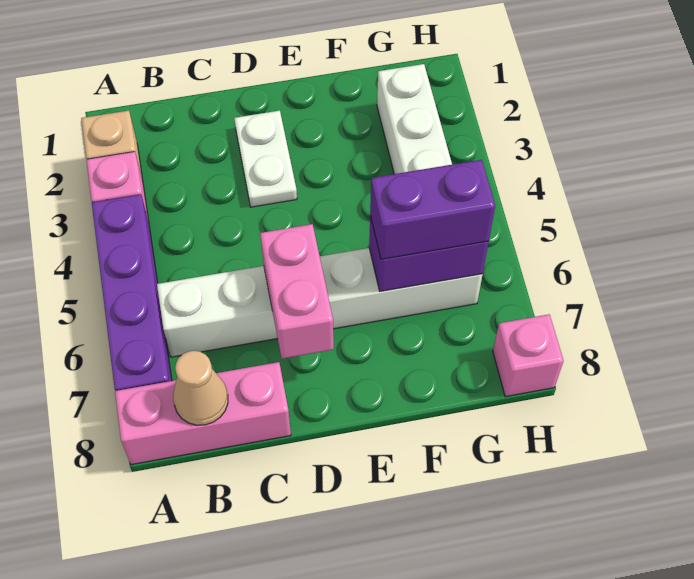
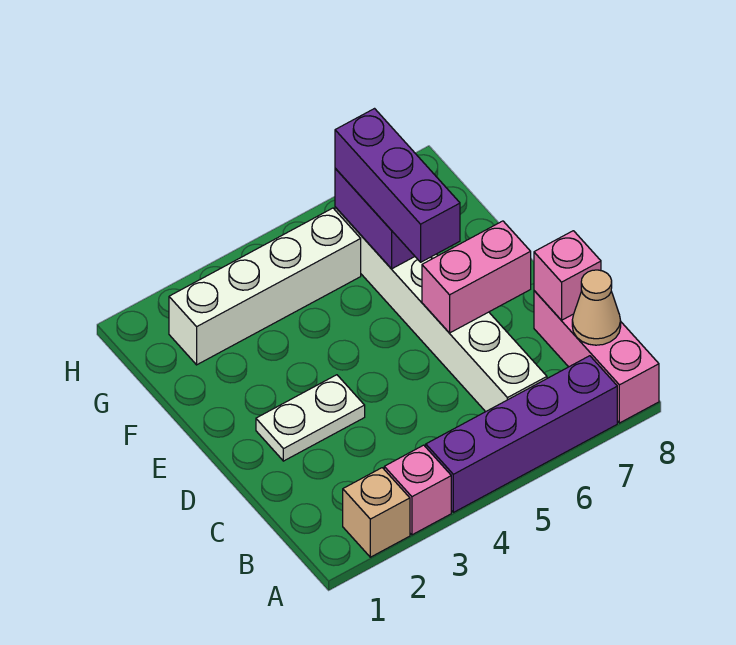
purple brick F6:G6 level 3 -> purple brick E6:G6 level 3
pink brick H8 level 1 -> pink brick C8 level 2

